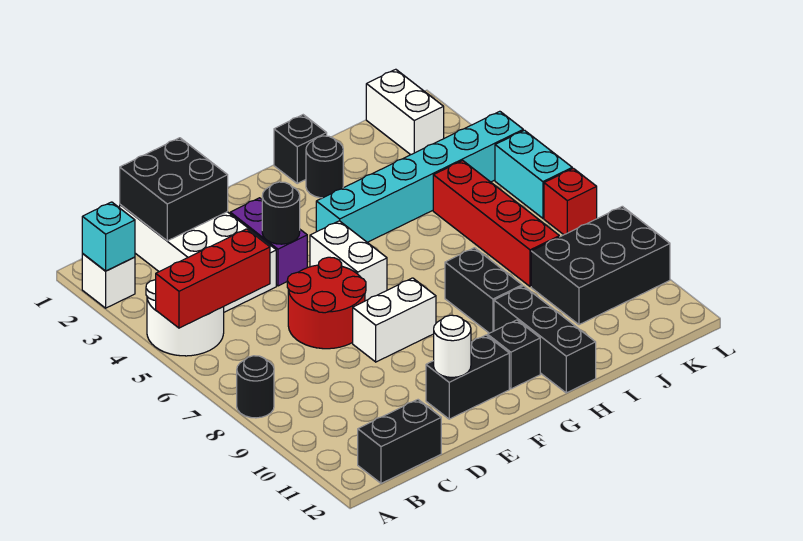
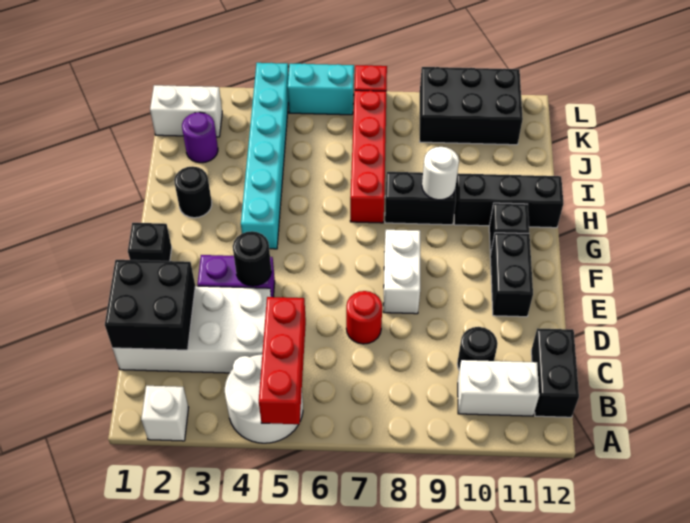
cyan brick A2 level 2 -> none
black round brick A8 level 1 -> black round brick C10 level 1
red round brick D6:E7 level 1 -> red round brick D7 level 1
white round brick E11 level 2 -> white round brick H9 level 2
white brick F5:F6 level 1 -> white brick B10:B11 level 1
black brick H1 level 1 -> black brick F1 level 1
none -> purple round brick J2 level 1
red brick J5:J8 level 1 -> red brick H7:K7 level 1
black brick J9:L10 level 1 -> black brick K9:L11 level 1

